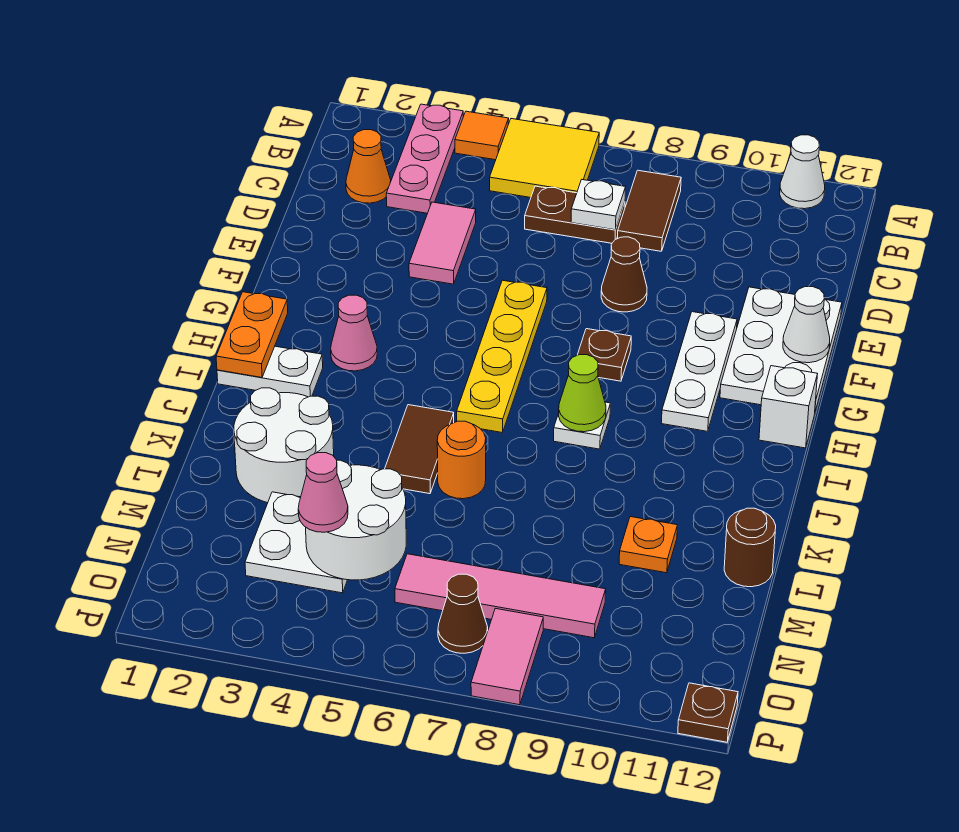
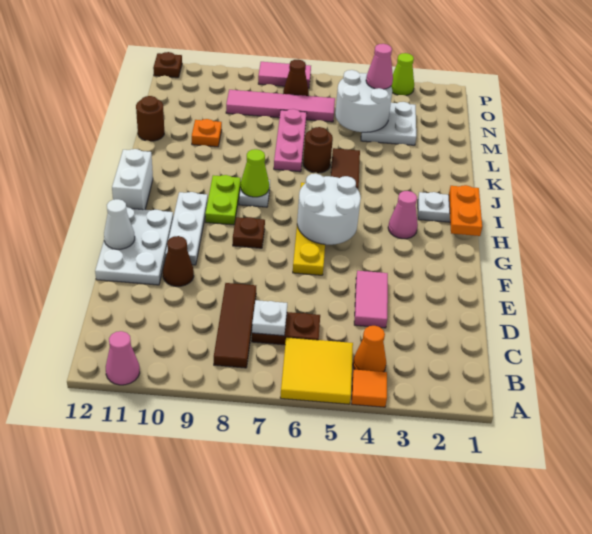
pink plate A3:C3 level 1 -> pink plate K7:M7 level 1
white cone A11 level 1 -> pink cone A11 level 1
brown tile B8:C8 level 1 -> brown tile B8:D8 level 1
orange cone C2 level 1 -> orange cone B4 level 1
brown cone E8 level 1 -> brown cone E10 level 1
none -> lime plate H9:I9 level 1
white brick H12 level 1 -> white brick H12:I12 level 1
white round brick K2:L3 level 1 -> white round brick G5:H6 level 2
orange round brick K6 level 1 -> brown round brick K6 level 1
pink tile O8:P8 level 1 -> pink tile P7:P8 level 1
none -> lime cone P3 level 1

